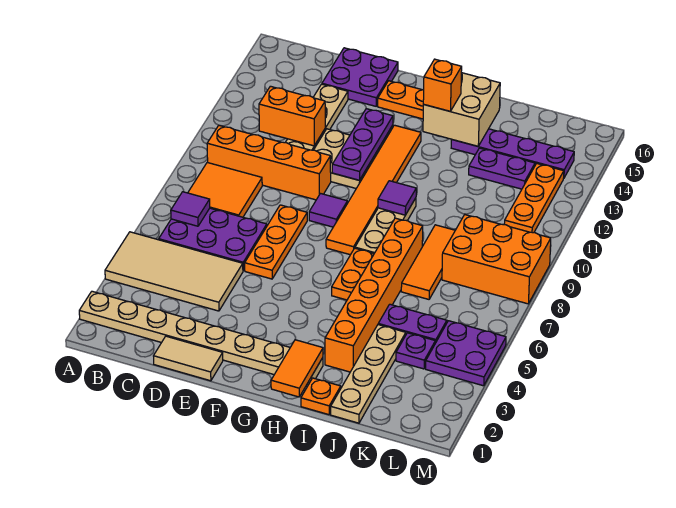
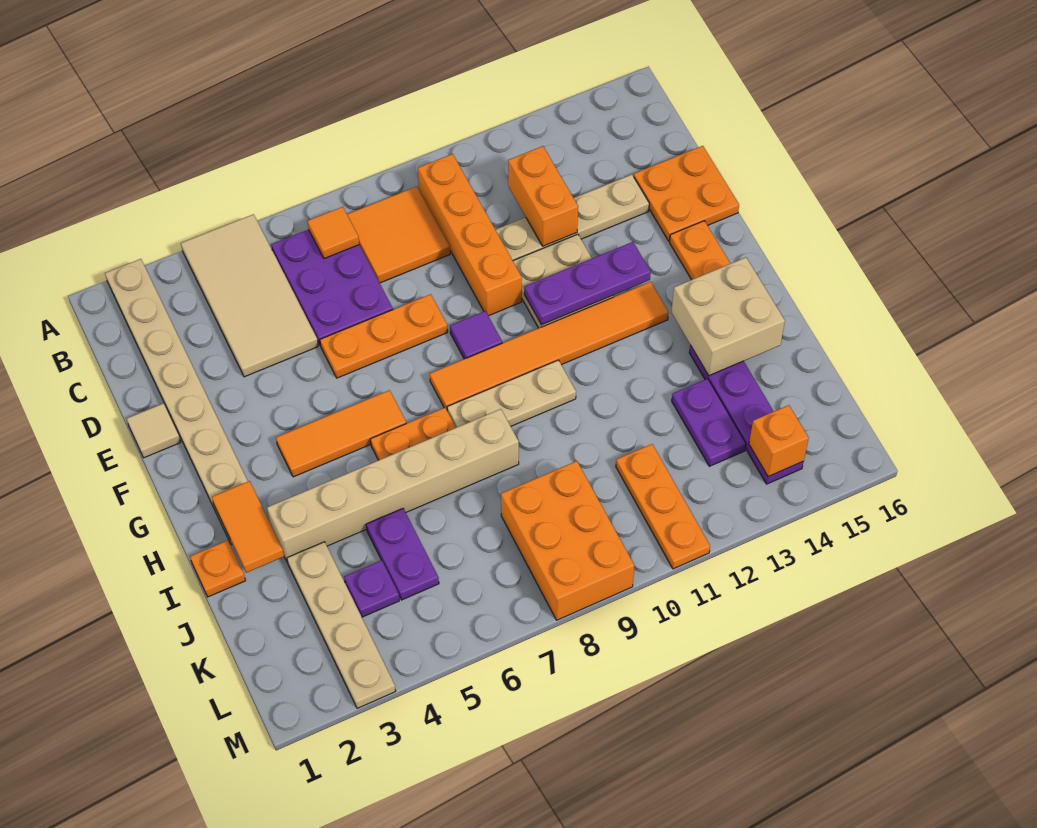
purple tile B7 level 2 -> orange tile B7 level 2
tan tile D1:E1 level 1 -> tan tile E1 level 1
purple plate D15:E16 level 1 -> orange plate D15:E16 level 1
orange tile H1:H2 level 2 -> orange tile H2:I2 level 2
purple tile H10 level 2 -> none
orange brick H14 level 3 -> orange brick L14 level 2
orange brick I3:I8 level 1 -> tan brick I3:I8 level 1
tan plate J1:J4 level 1 -> tan plate J3:M3 level 1
orange tile J7:J9 level 1 -> orange tile G4:G6 level 1
purple plate L4:M5 level 1 -> none
orange plate L11:L13 level 1 -> orange plate K11:M11 level 1

